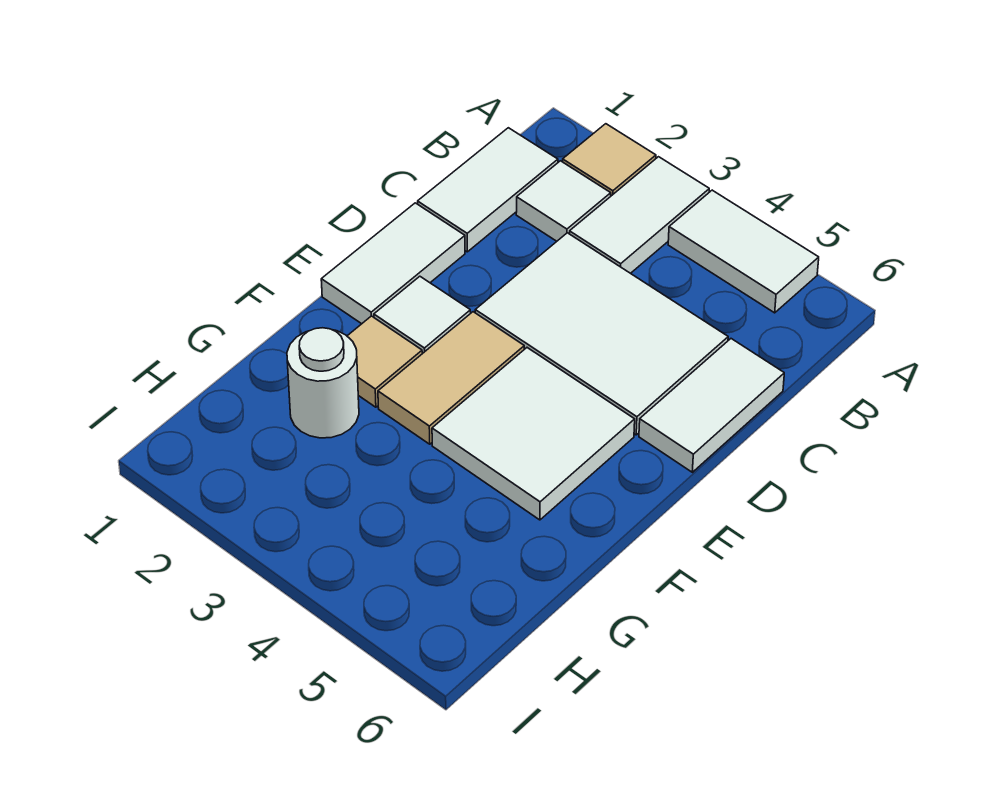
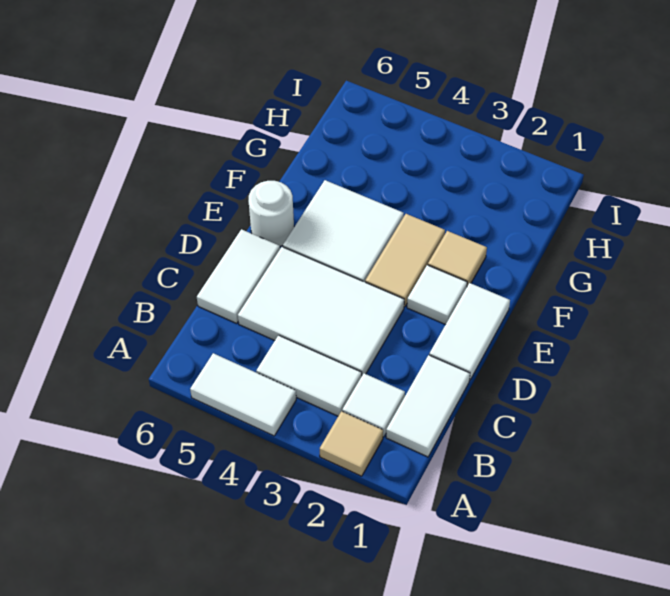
white tile A3:B3 level 1 -> white tile B3:B4 level 1
white round brick G2 level 1 -> white round brick E6 level 1

